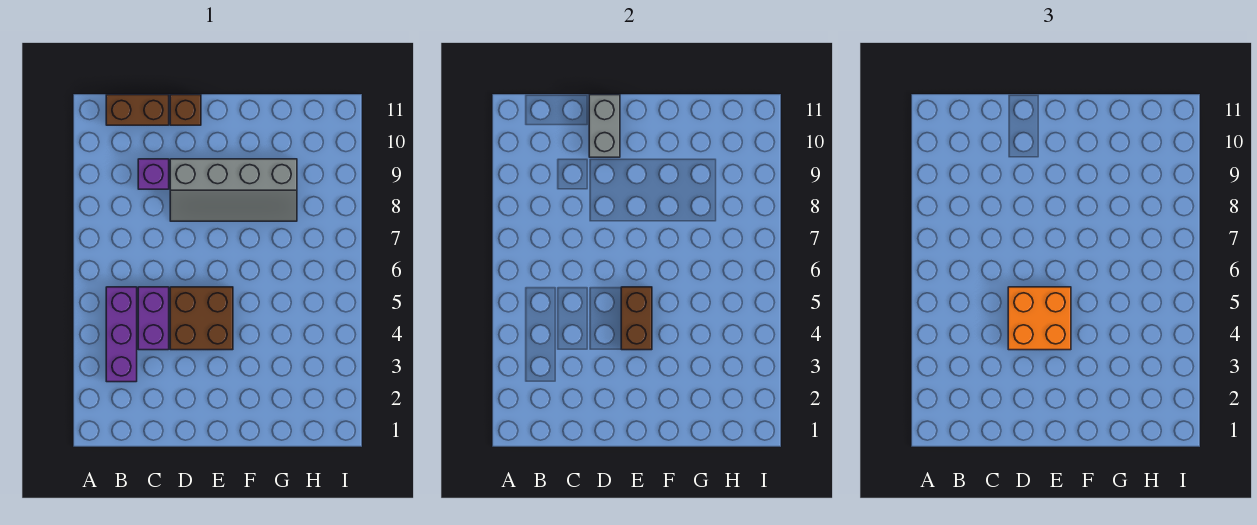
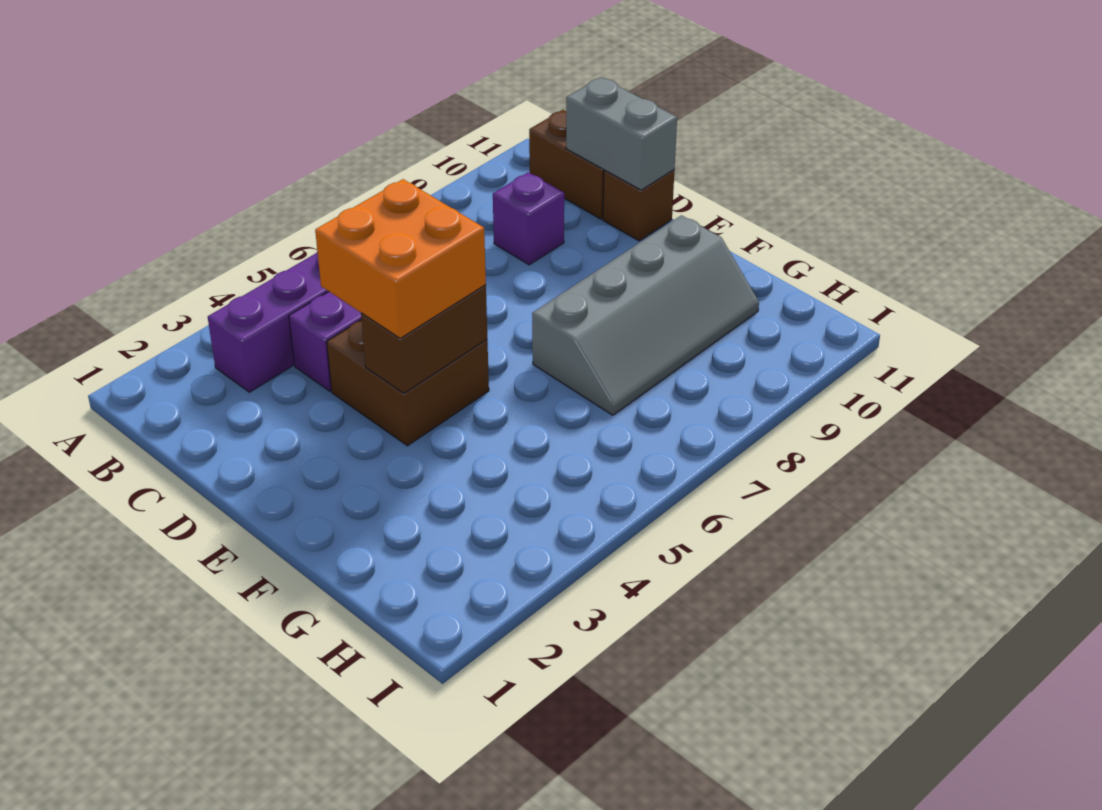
grey slope D8:G9 level 1 top 9 -> grey slope F7:G10 level 1 top F
grey brick D10:D11 level 2 -> grey brick C11:D11 level 2

